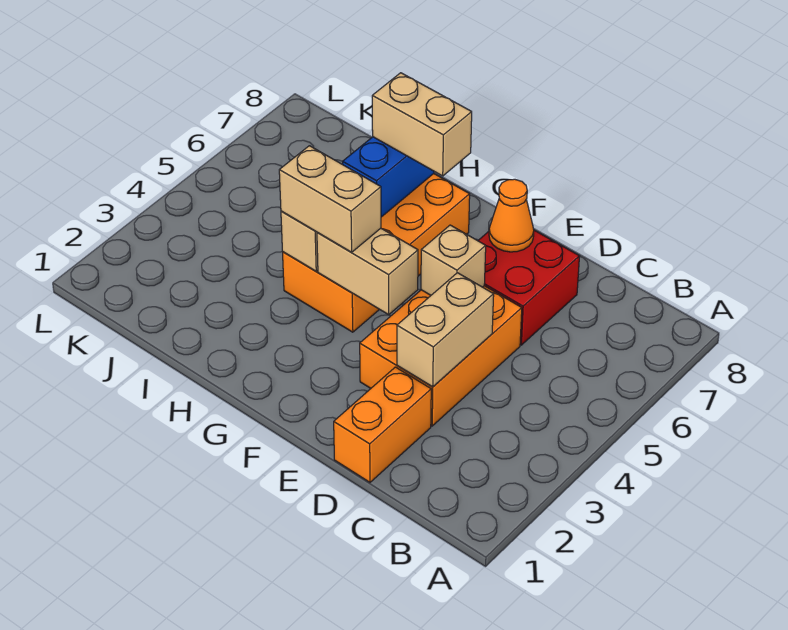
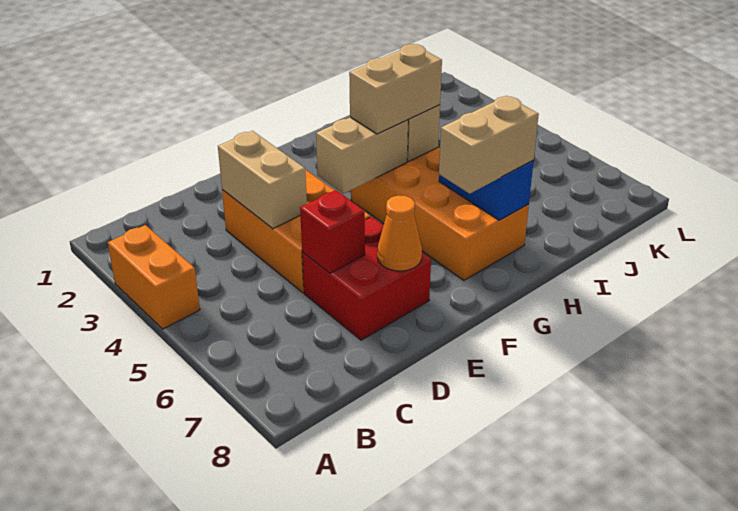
orange brick D1:D2 level 1 -> orange brick A3:A4 level 1
none -> red brick D6 level 2
tan brick E5 level 2 -> none

